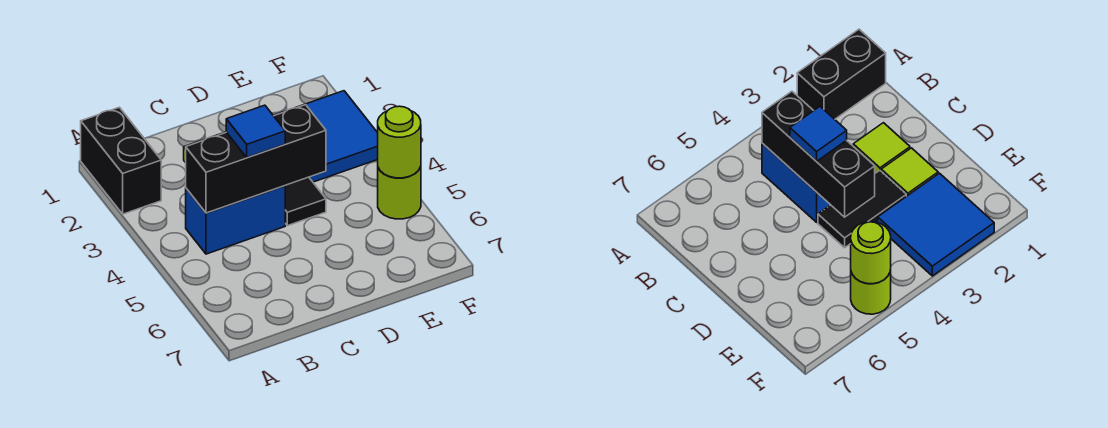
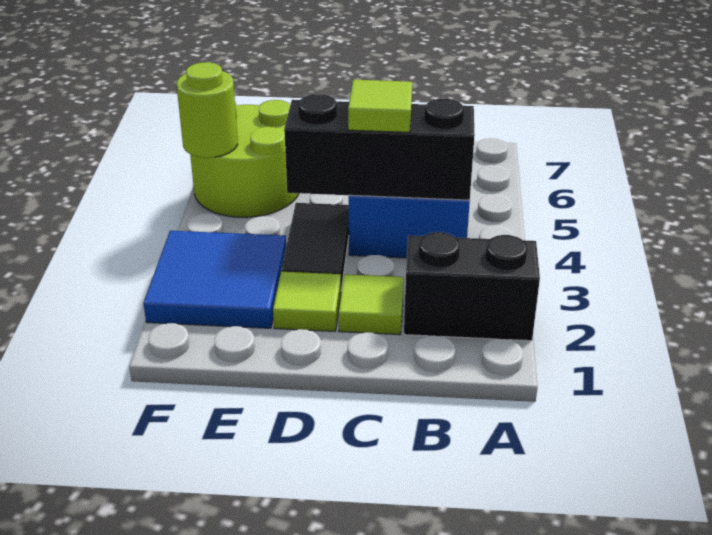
black brick A1:A2 level 1 -> black brick A2:B2 level 1
blue tile C4 level 3 -> lime tile C4 level 3
lime round brick F5 level 1 -> lime round brick E5:F6 level 1

